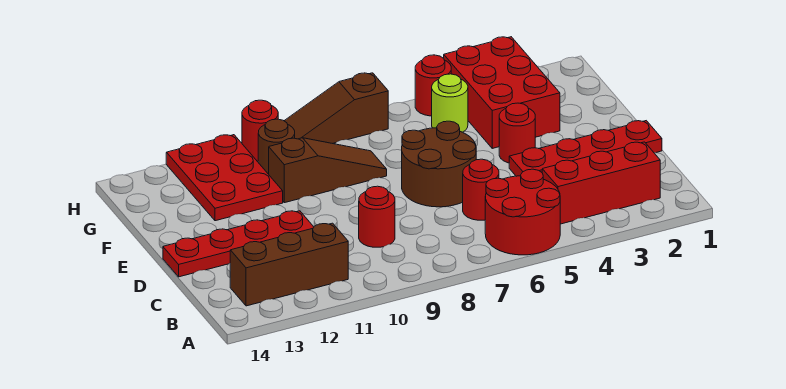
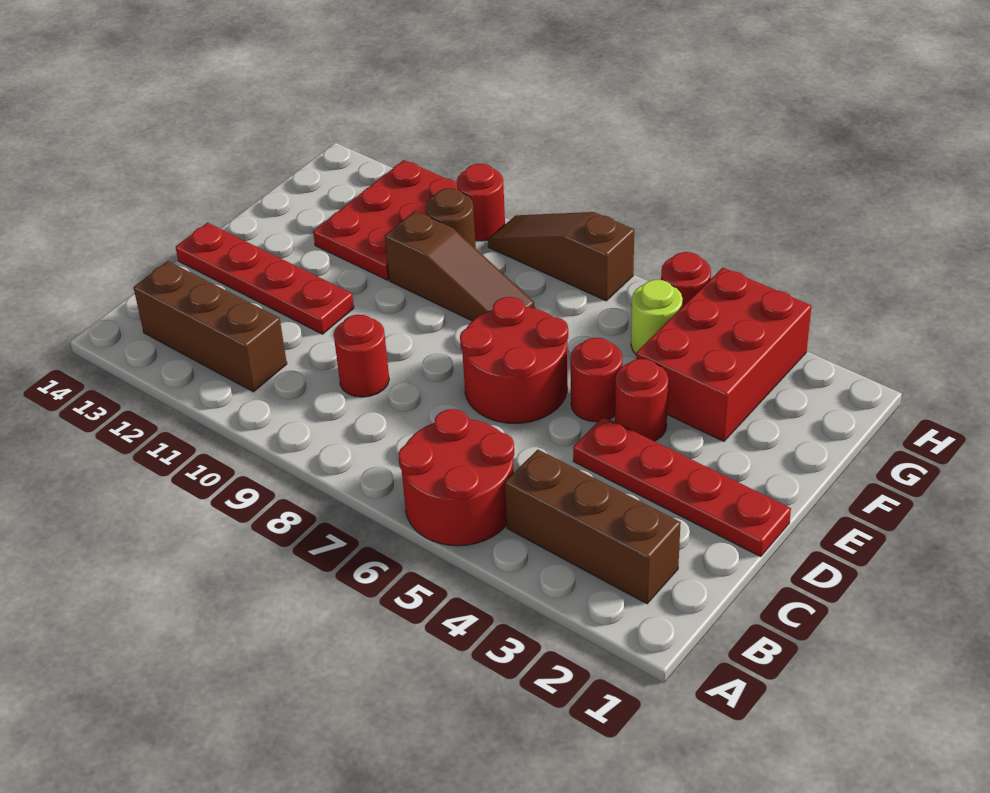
red brick B2:B4 level 1 -> brown brick B2:B4 level 1
red round brick C6 level 1 -> red round brick E5 level 1
brown round brick D6:E7 level 1 -> red round brick D6:E7 level 1

